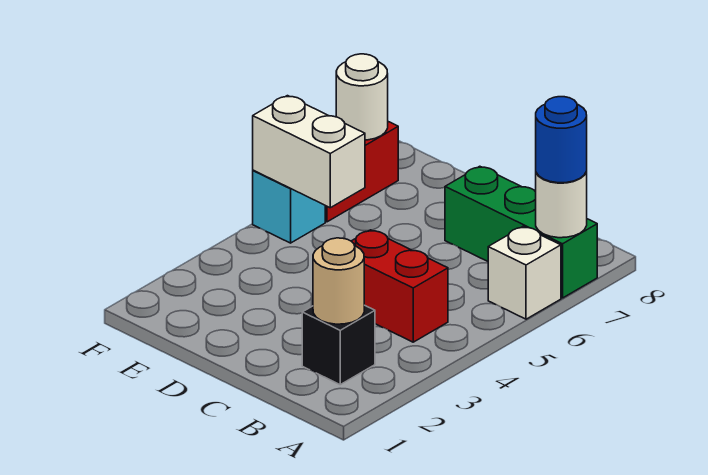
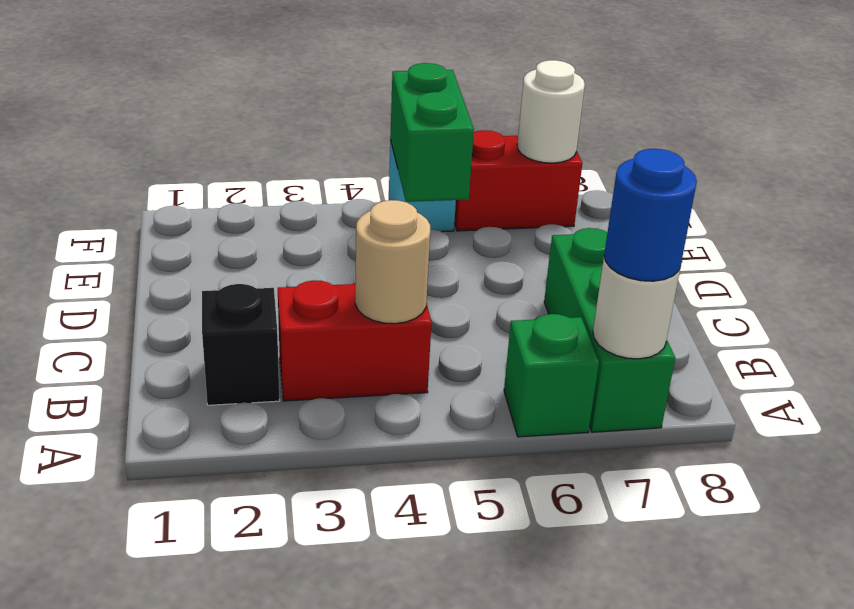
white brick A6 level 1 -> green brick A6 level 1
tan round brick B2 level 2 -> tan round brick B4 level 2
red brick B4:C4 level 1 -> red brick B3:B4 level 1
white brick E5:F5 level 2 -> green brick E5:F5 level 2

